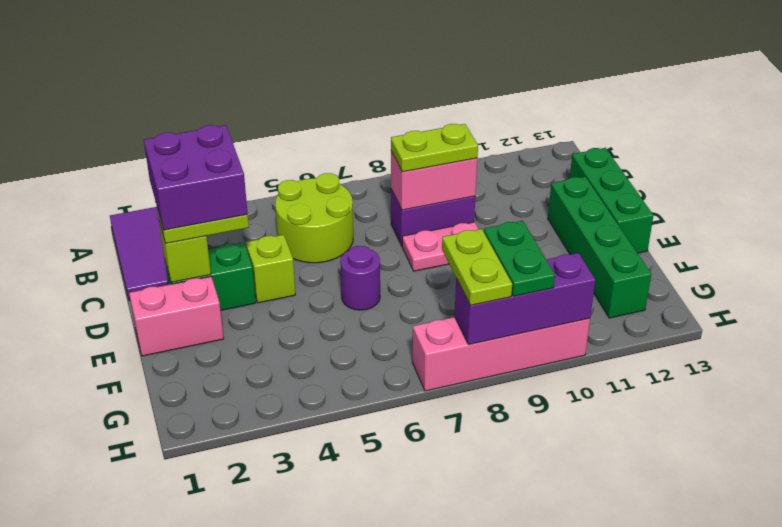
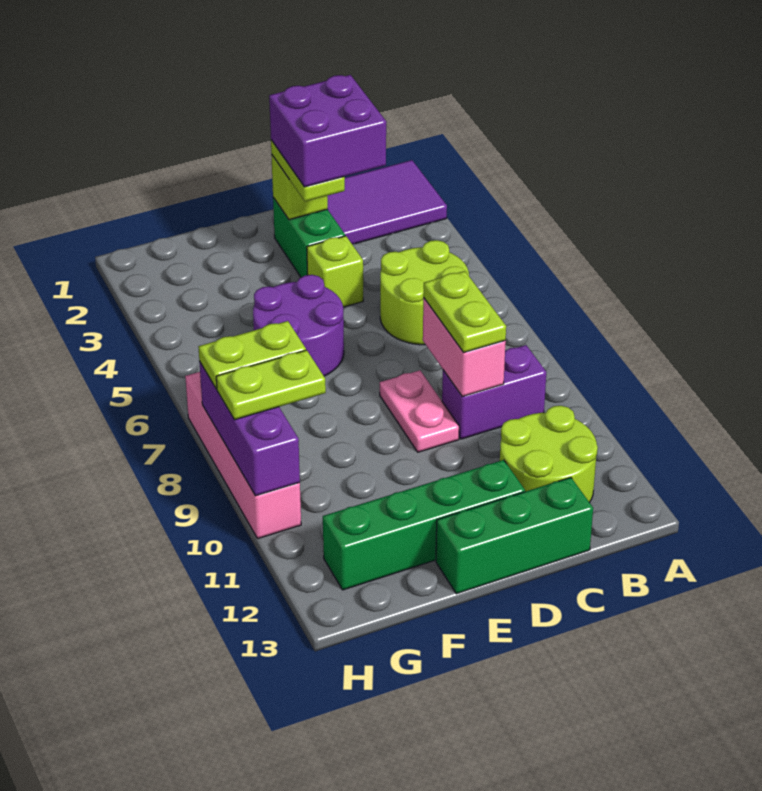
none -> lime round brick B11:C12 level 1
purple brick C8:C9 level 1 -> purple brick B9:C9 level 1
pink brick E1:E2 level 1 -> none
purple round brick E6 level 1 -> purple round brick E5:F6 level 1
green plate G9:H9 level 3 -> lime plate G9:H9 level 3

